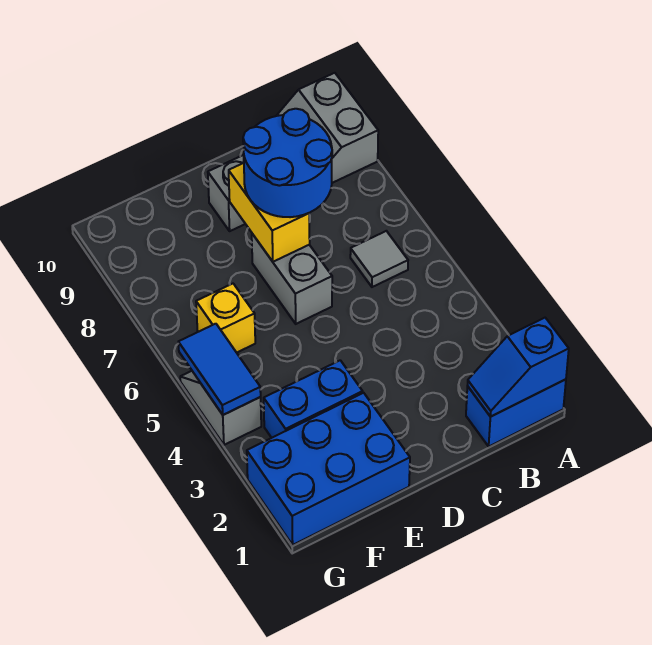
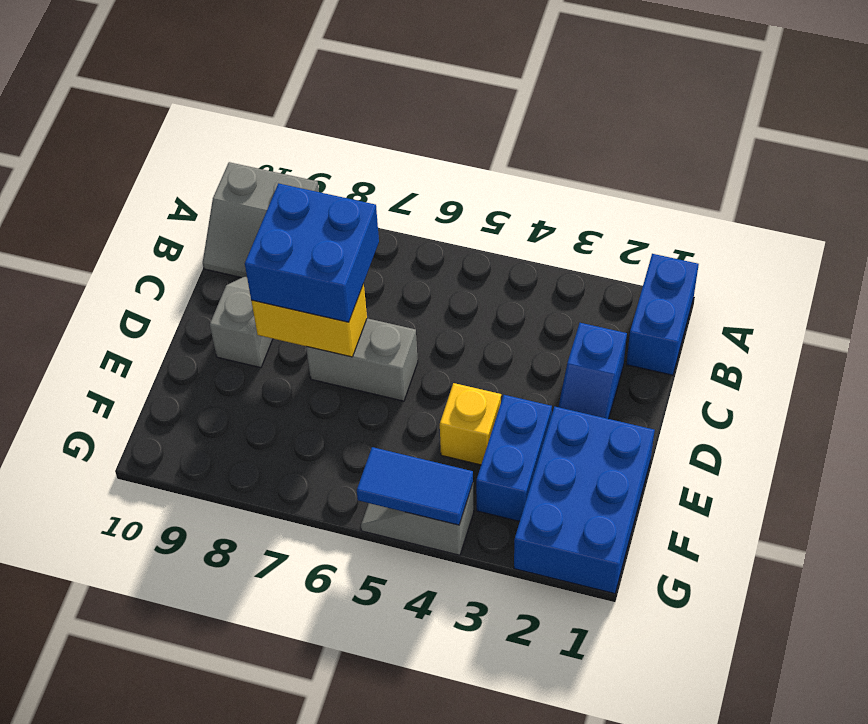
blue slope A1:B1 level 2 top A -> blue slope C2:D2 level 1 top C
grey tile B6 level 1 -> none
blue round brick C7:D8 level 3 -> blue brick C7:D8 level 3
yellow brick F6 level 1 -> yellow brick E4 level 1

